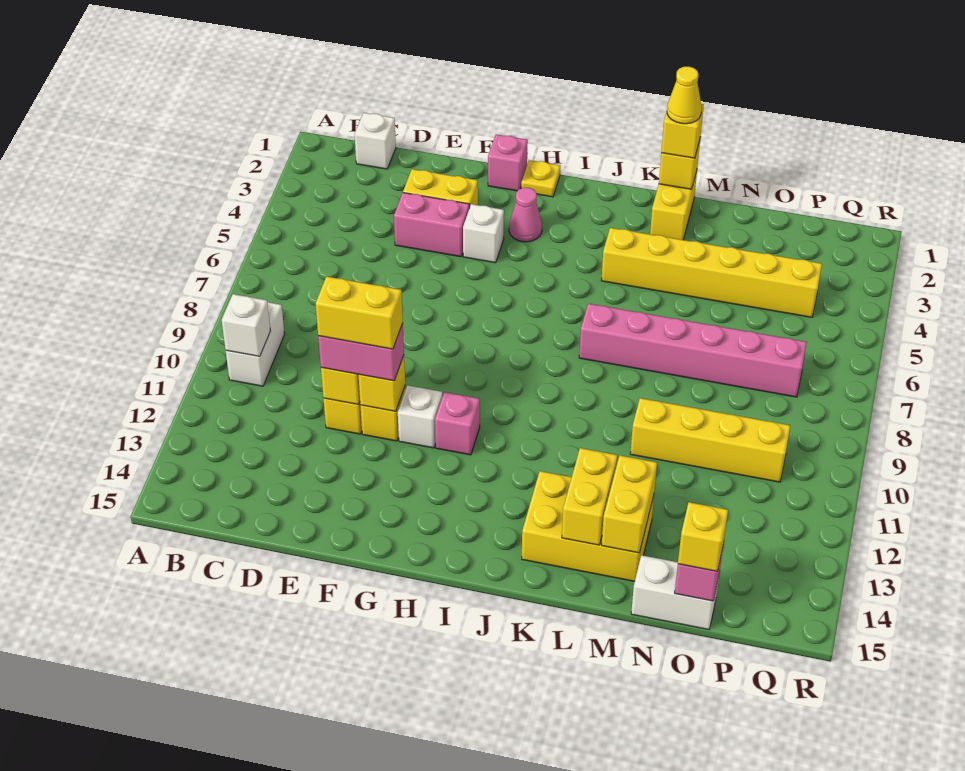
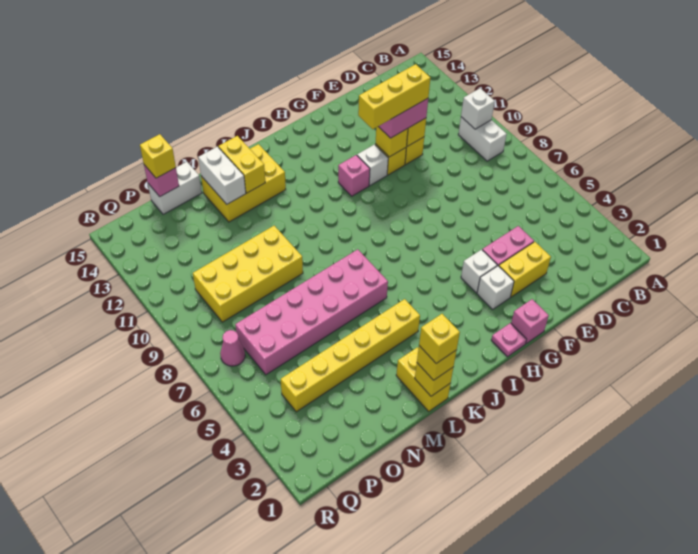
white brick C1 level 1 -> white brick G3 level 1
yellow brick E11:F11 level 4 -> yellow brick E11:G11 level 4
yellow plate H1 level 1 -> pink plate H1 level 1
pink cone H3 level 1 -> pink cone Q7 level 1
pink brick K7:P7 level 1 -> pink brick K6:P7 level 1
yellow cone L1 level 4 -> yellow brick L1 level 4
yellow brick M10:P10 level 1 -> yellow brick M9:P10 level 1
yellow brick M13:M14 level 2 -> white brick M13:M14 level 2

